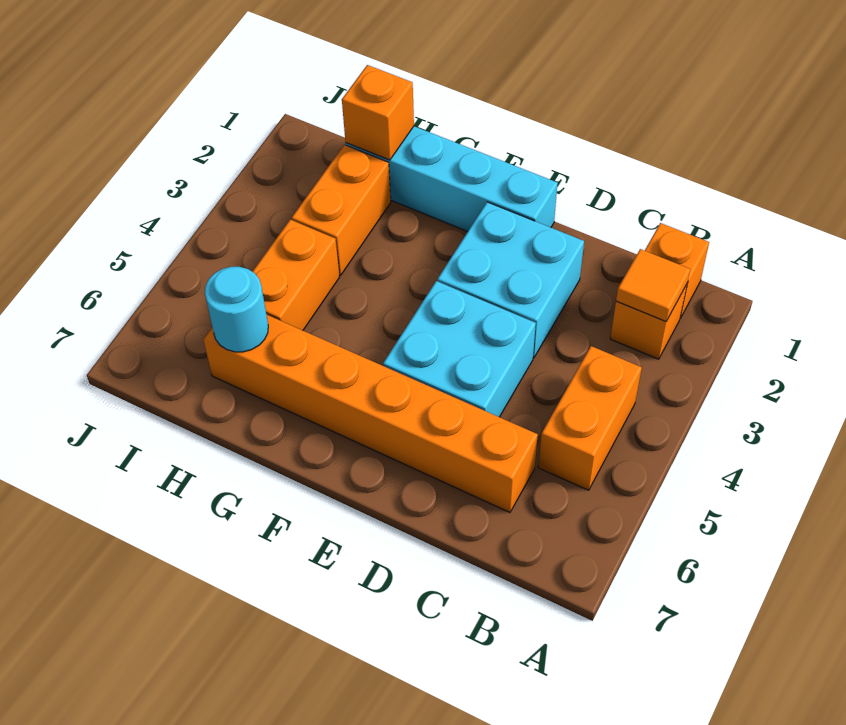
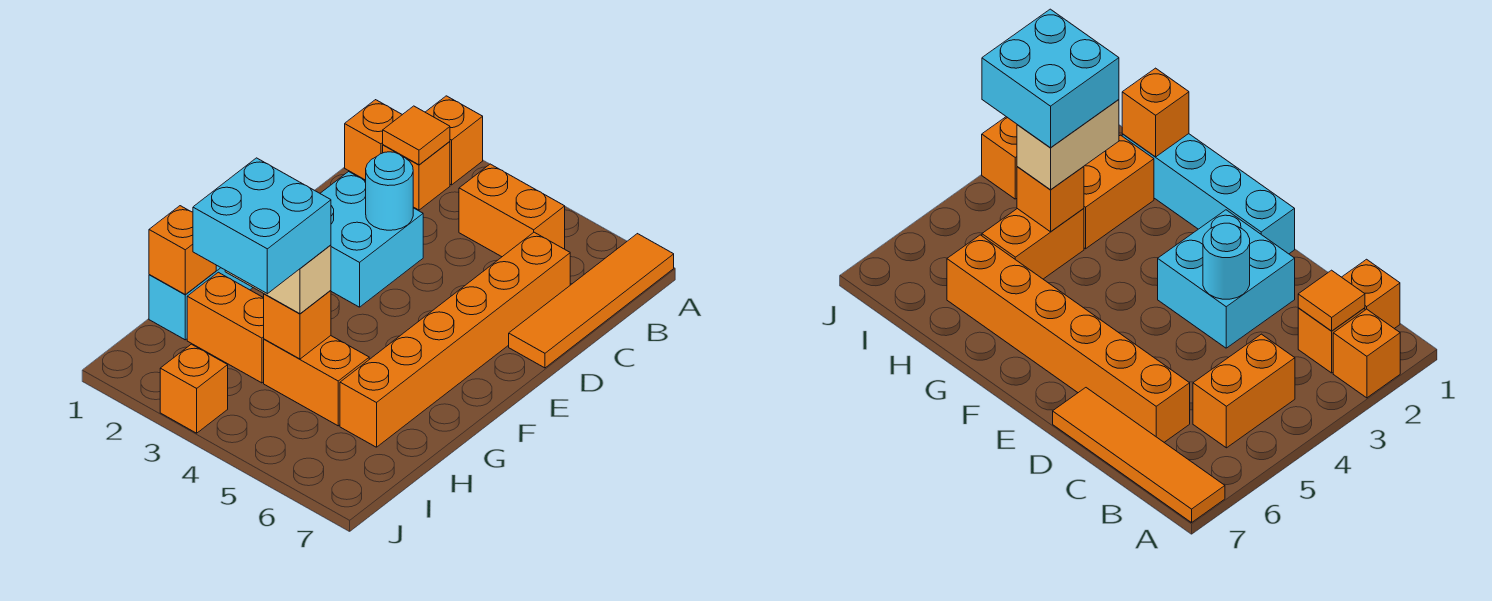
none -> orange brick A2 level 1
none -> orange tile A7:D7 level 1
cyan brick D4:E5 level 1 -> cyan brick H3:I4 level 4
none -> tan brick H3:H4 level 3
none -> orange brick H4 level 2
cyan round brick H6 level 2 -> cyan round brick D3 level 2
none -> orange brick J3 level 1

